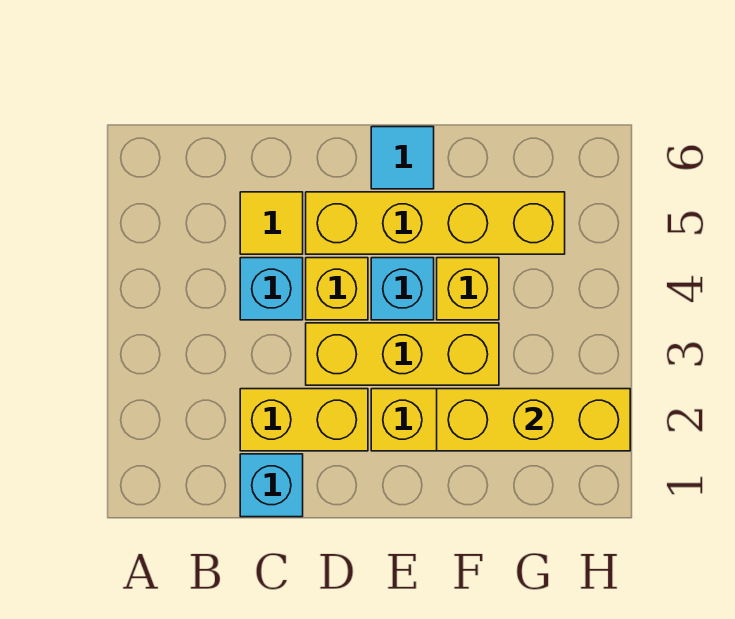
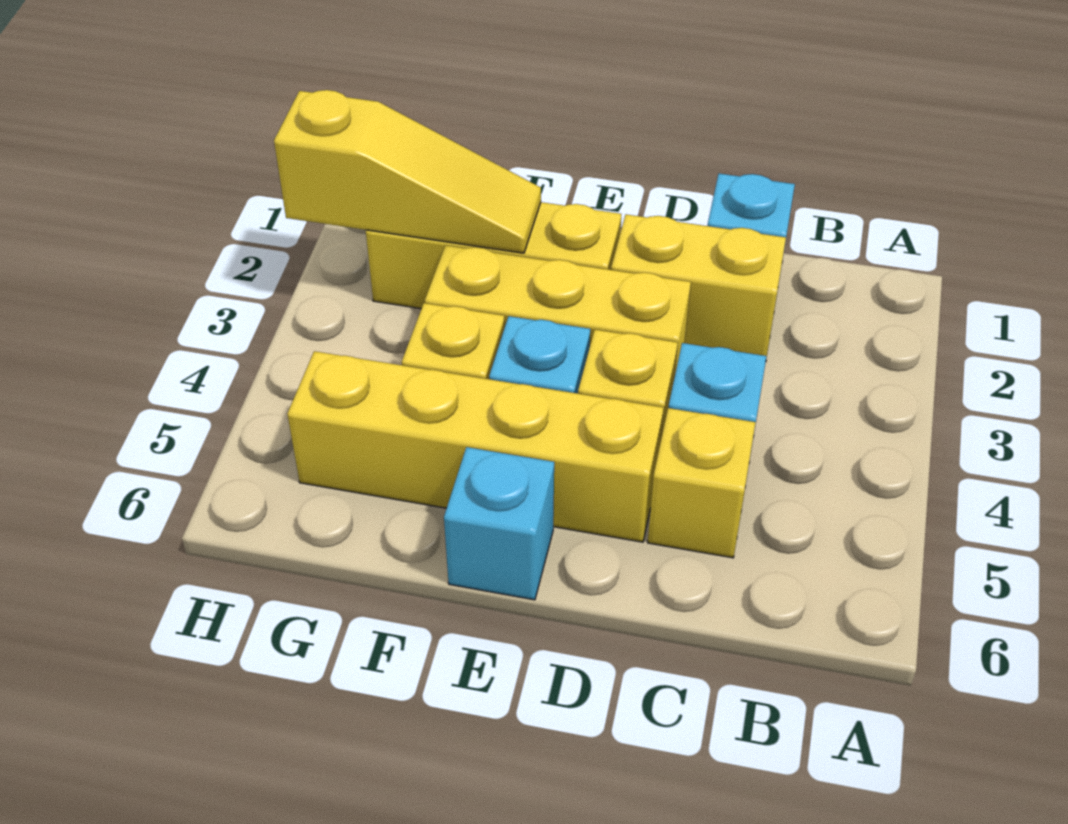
yellow tile C5 level 1 -> yellow brick C5 level 1
cyan tile E6 level 1 -> cyan brick E6 level 1
yellow brick F2:H2 level 2 -> yellow slope F2:H2 level 2 top H

